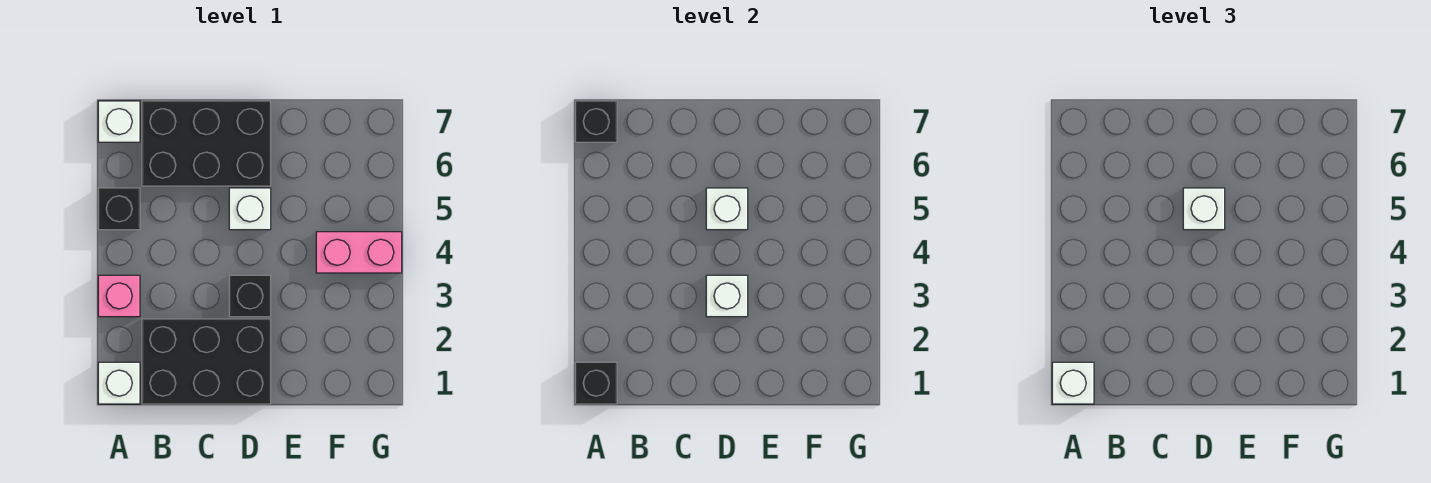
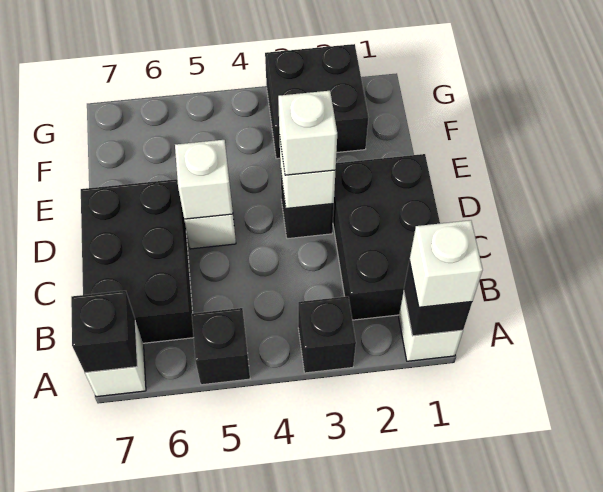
pink brick A3 level 1 -> black brick A3 level 1
white brick D5 level 3 -> white brick D3 level 3
none -> black brick F2:G3 level 1
pink brick F4:G4 level 1 -> none

